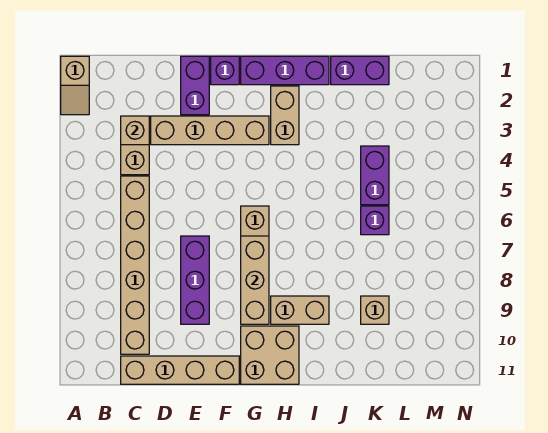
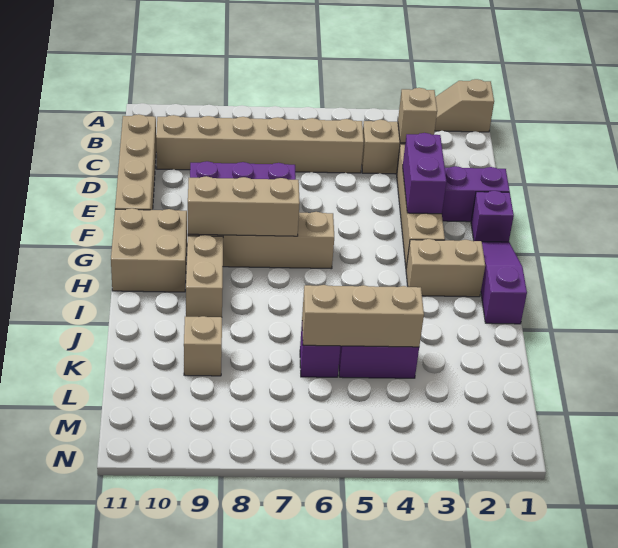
purple brick G1:I1 level 1 -> purple slope G1:I1 level 1 top I
purple brick J1:K1 level 1 -> purple brick E3:F3 level 2
none -> tan brick K4:K6 level 2

